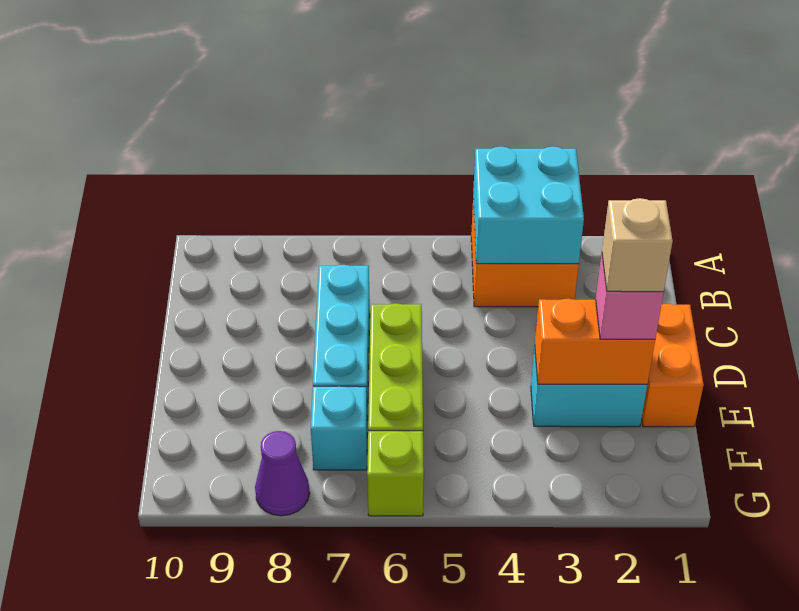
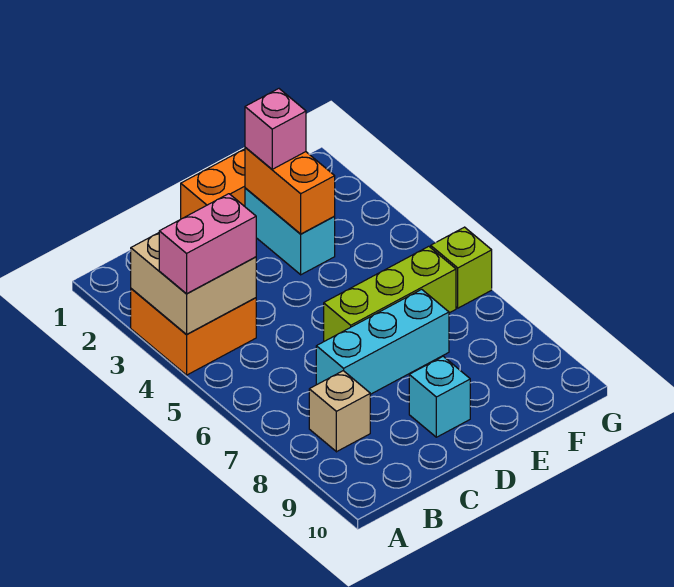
cyan brick A3:B4 level 2 -> tan brick A3:B4 level 2
none -> pink brick A4:B4 level 3
tan brick E2 level 4 -> tan brick B8 level 1
cyan brick F7 level 1 -> cyan brick D9 level 1
purple cone G8 level 1 -> none

